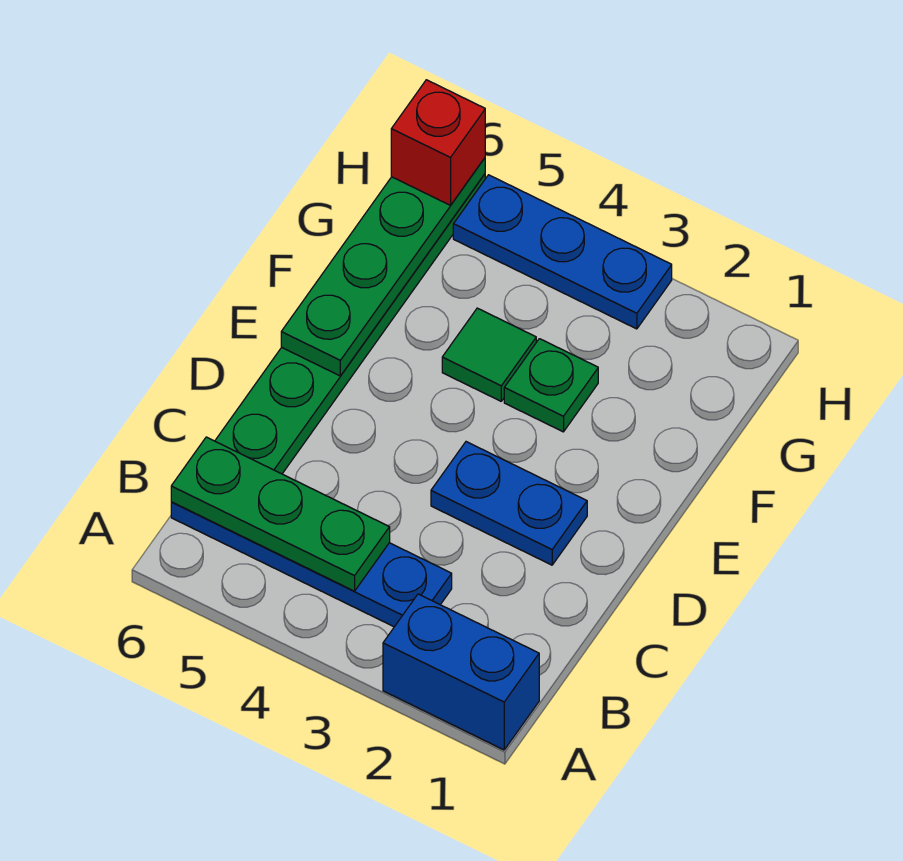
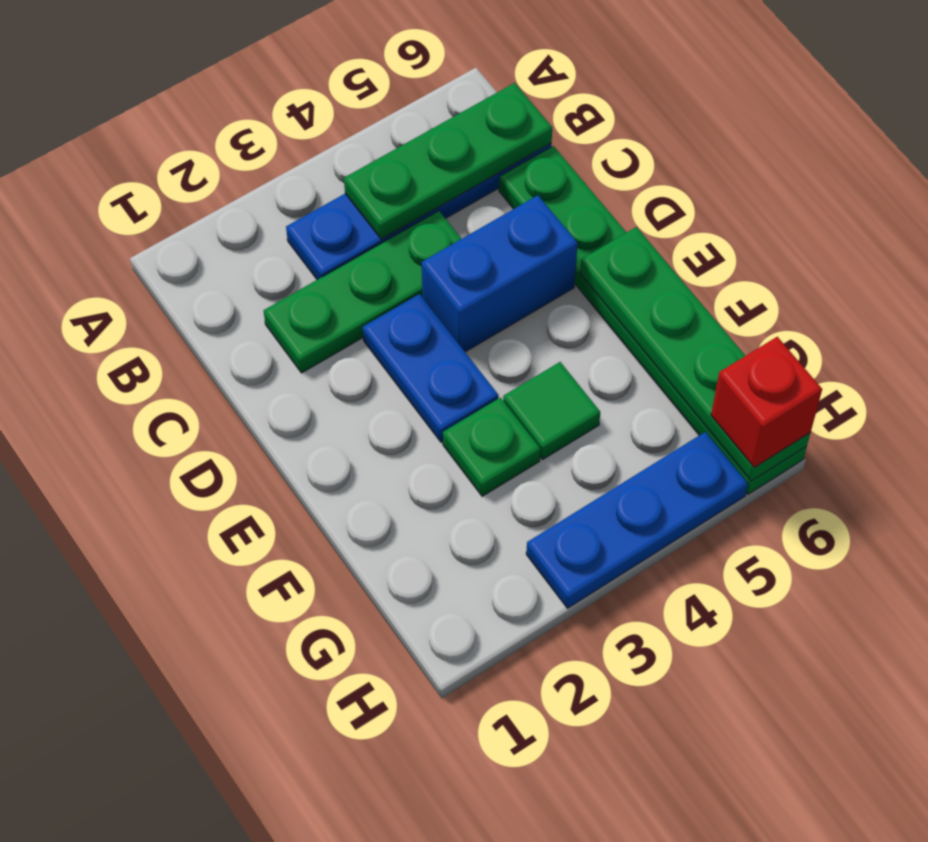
blue brick A1:A2 level 1 -> blue brick D4:D5 level 1
none -> green plate C2:C4 level 1
blue plate D2:D3 level 1 -> blue plate D3:E3 level 1

